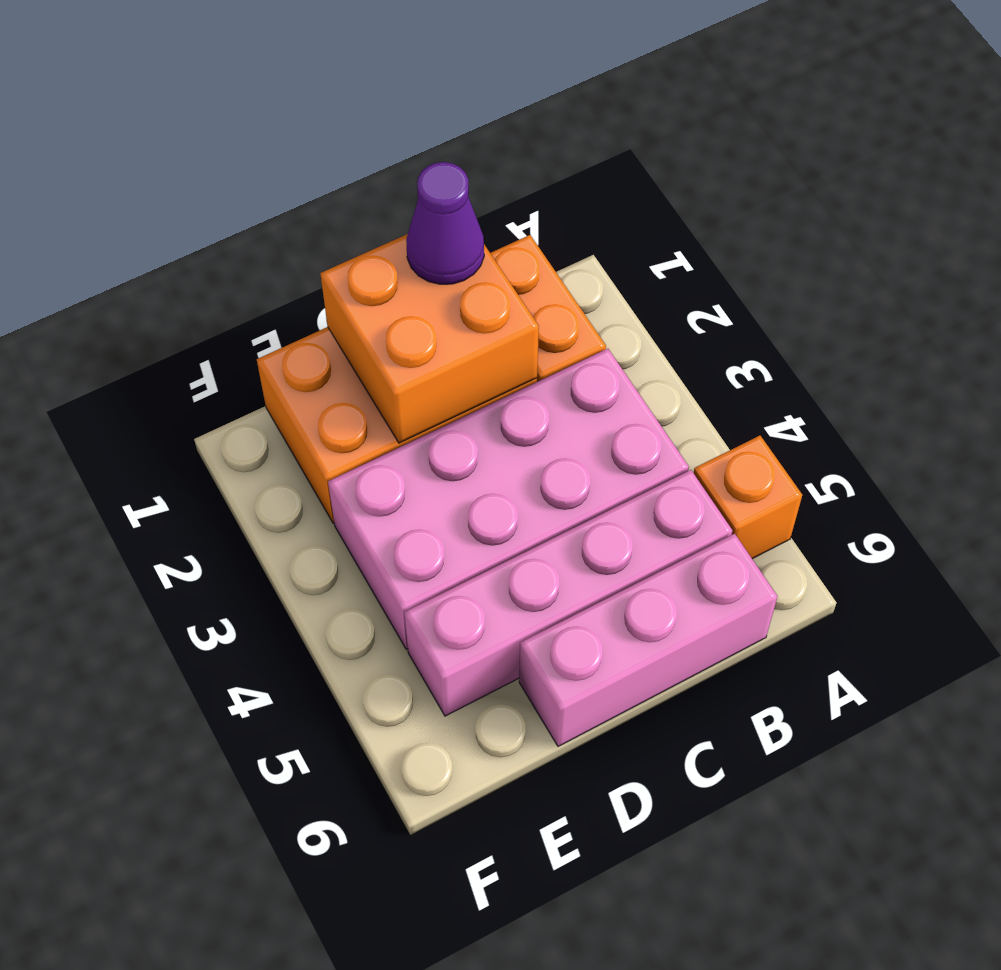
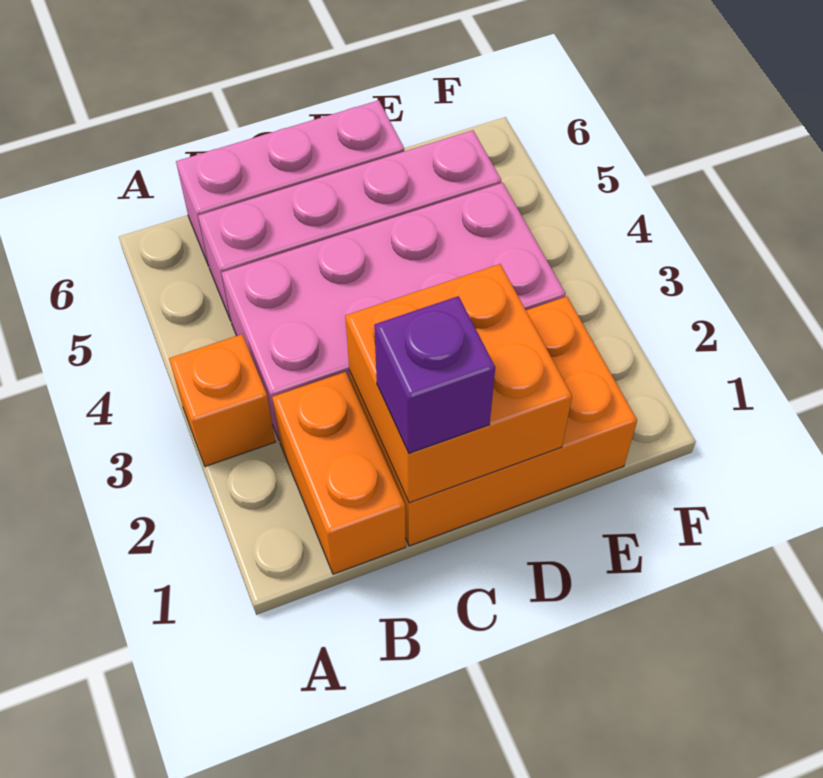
orange brick A5 level 1 -> orange brick A3 level 1
purple cone C1 level 3 -> purple brick C1 level 3

